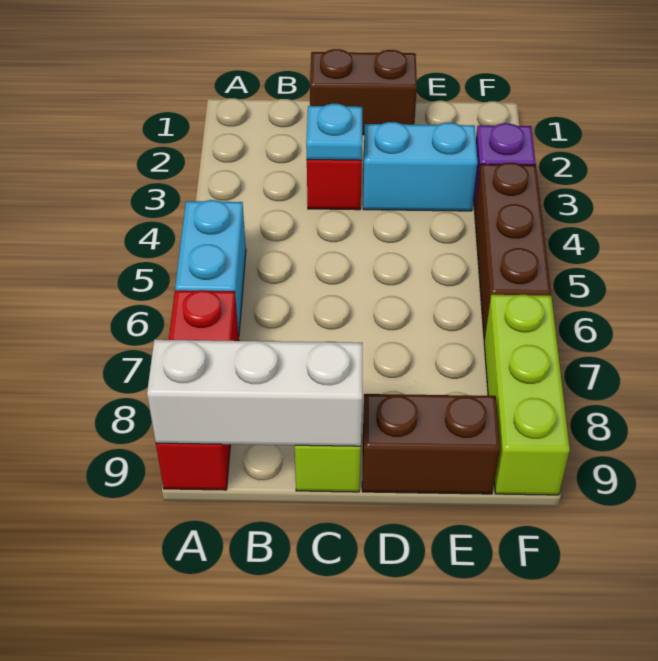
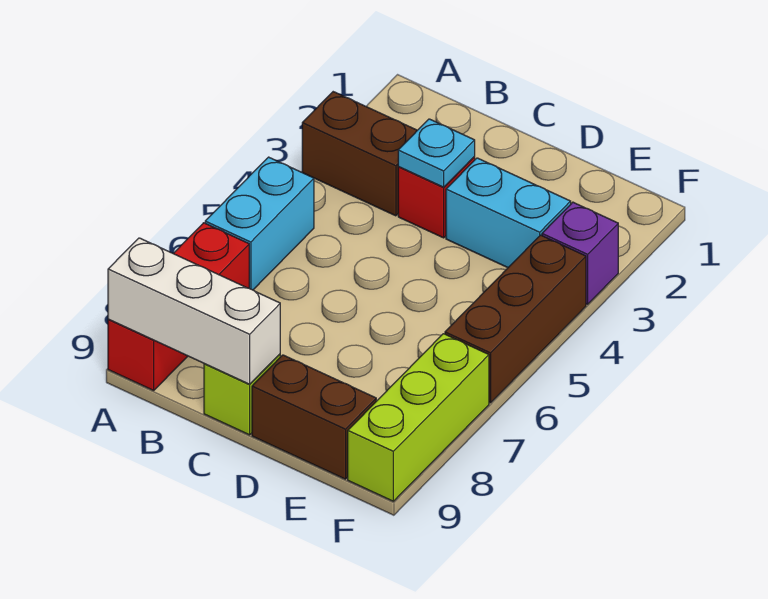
brown brick C1:D1 level 1 -> brown brick A3:B3 level 1

